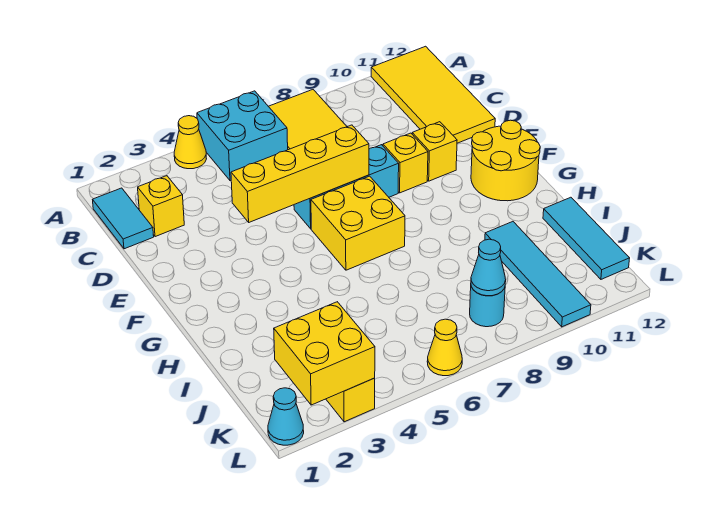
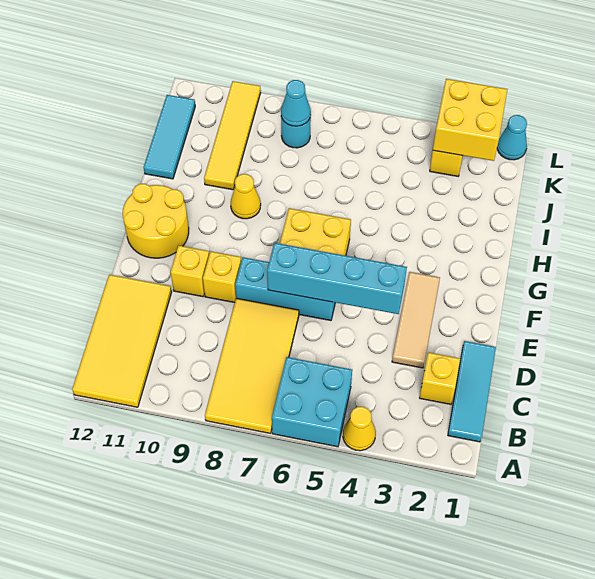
cyan tile B1:C1 level 1 -> cyan tile B1:D1 level 1
none -> tan tile D3:F3 level 1
yellow brick E4:E7 level 2 -> cyan brick E4:E7 level 2
cyan tile I10:L10 level 1 -> yellow tile I10:L10 level 1
yellow cone L6 level 1 -> yellow cone H9 level 1

